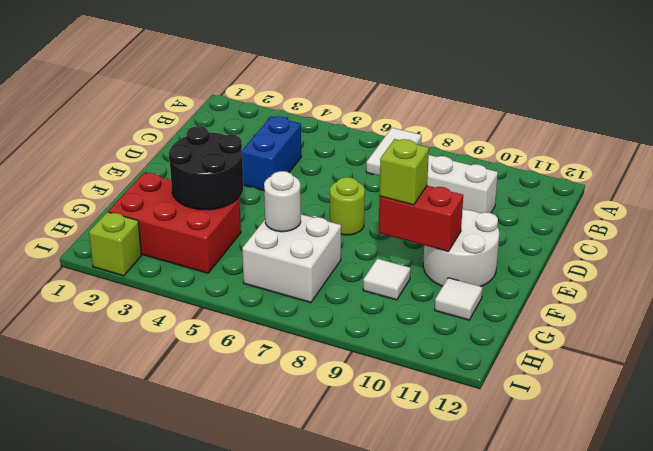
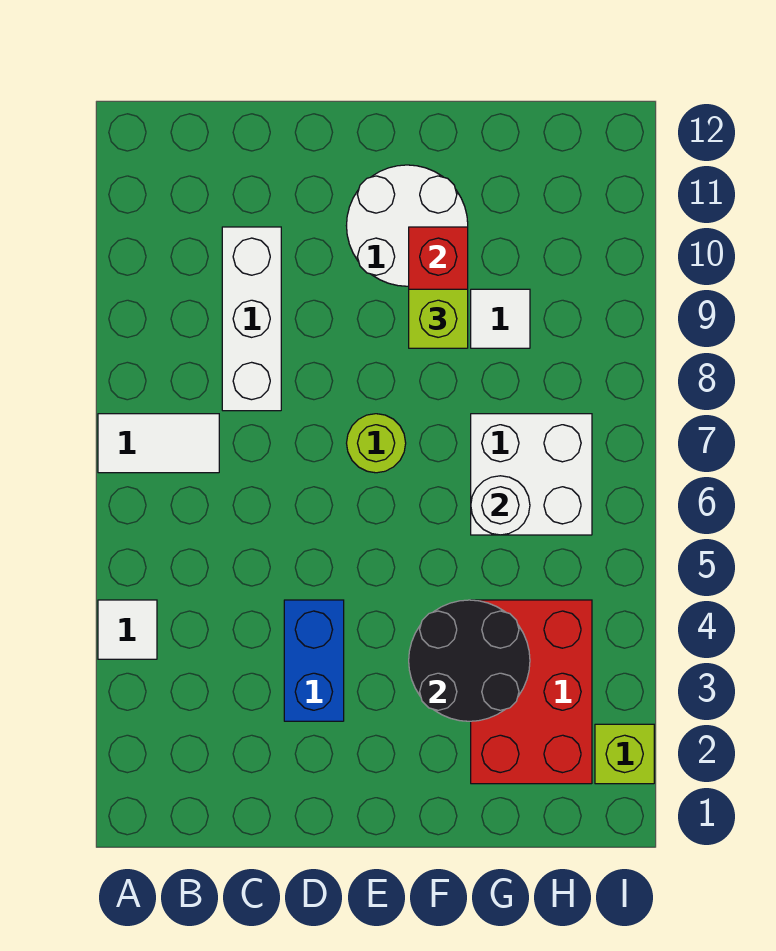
blue brick C4:D4 level 1 -> blue brick D3:D4 level 1
white tile G11 level 1 -> white tile A4 level 1

